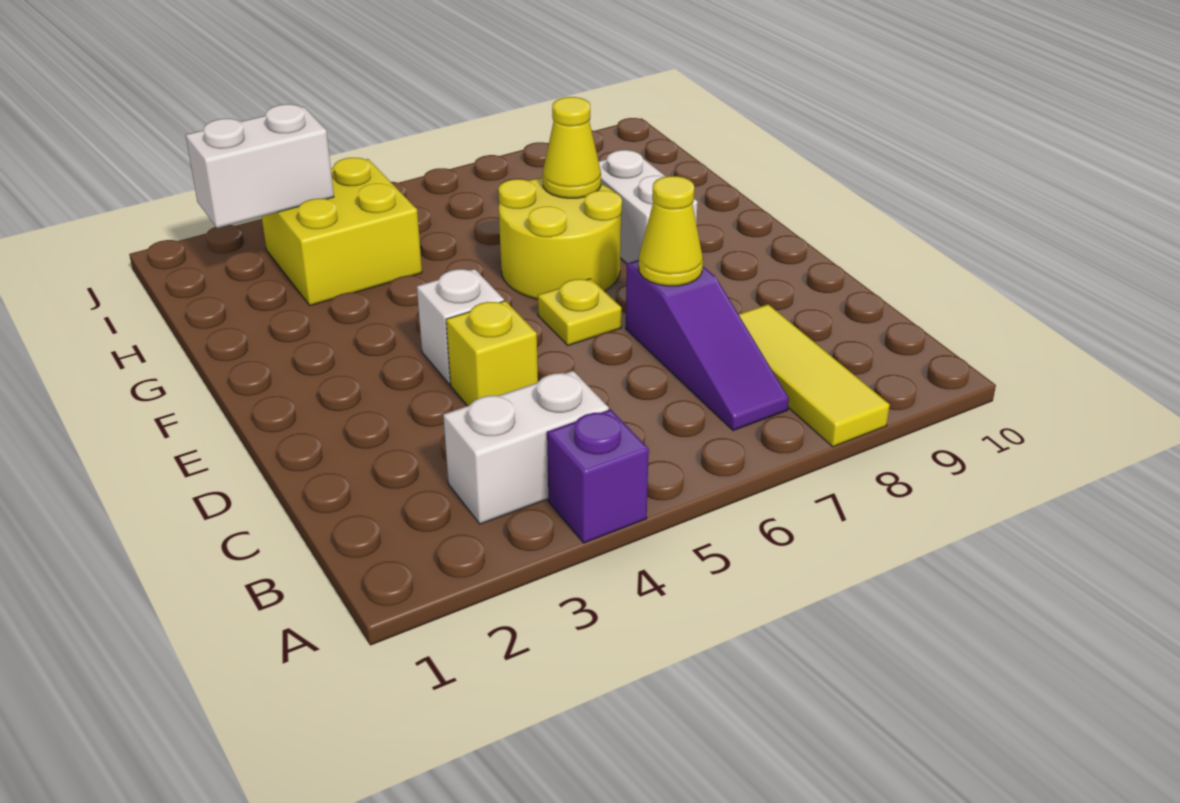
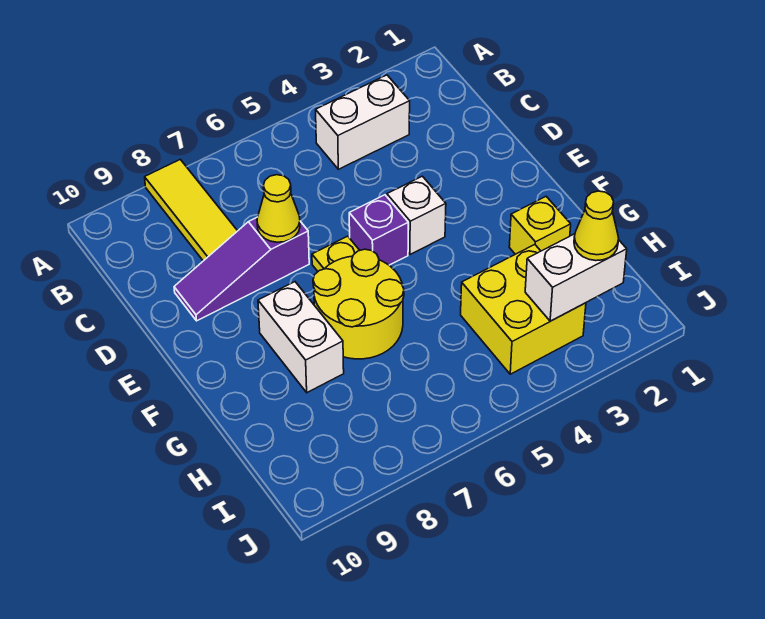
purple brick A4 level 1 -> purple brick E5 level 1
purple slope B7:D7 level 1 top D -> purple slope D7:D9 level 1 top 7
yellow brick D4 level 1 -> yellow brick G2 level 1
yellow cone G7 level 2 -> yellow cone I2 level 3

